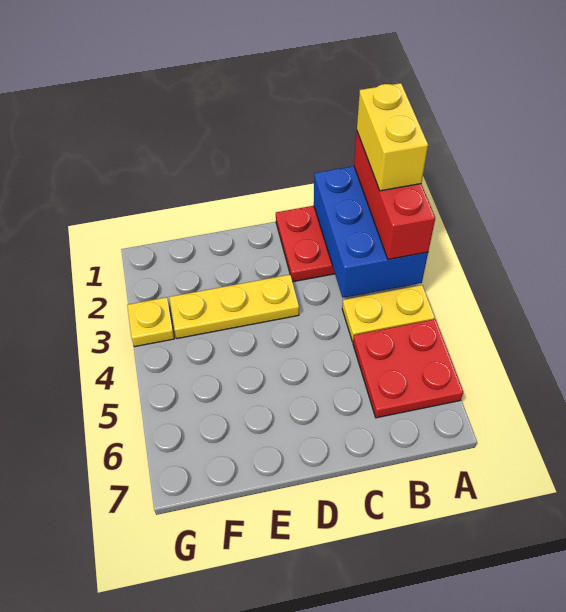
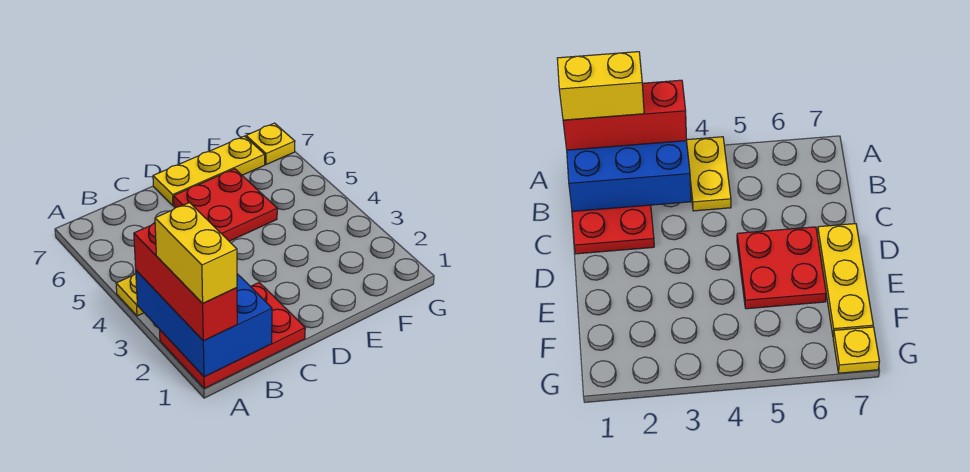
red plate A5:B6 level 1 -> red plate D5:E6 level 1
yellow plate D3:F3 level 1 -> yellow plate D7:F7 level 1
yellow plate G3 level 1 -> yellow plate G7 level 1

